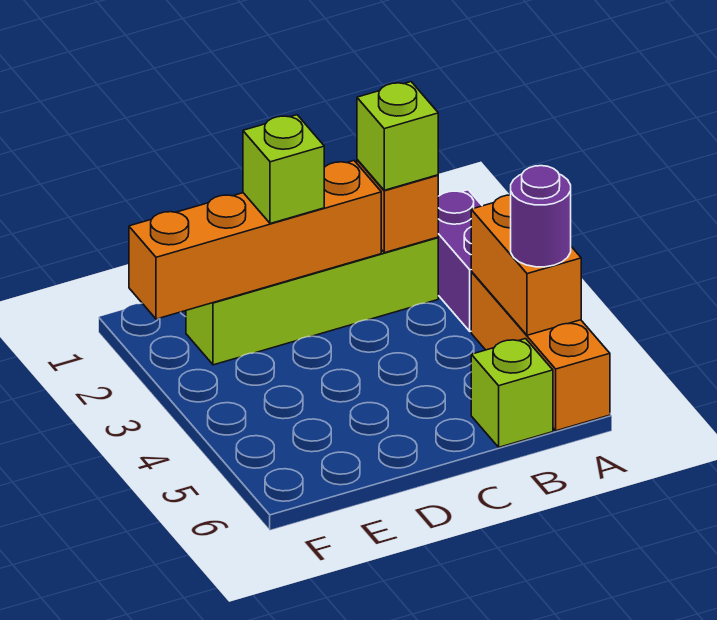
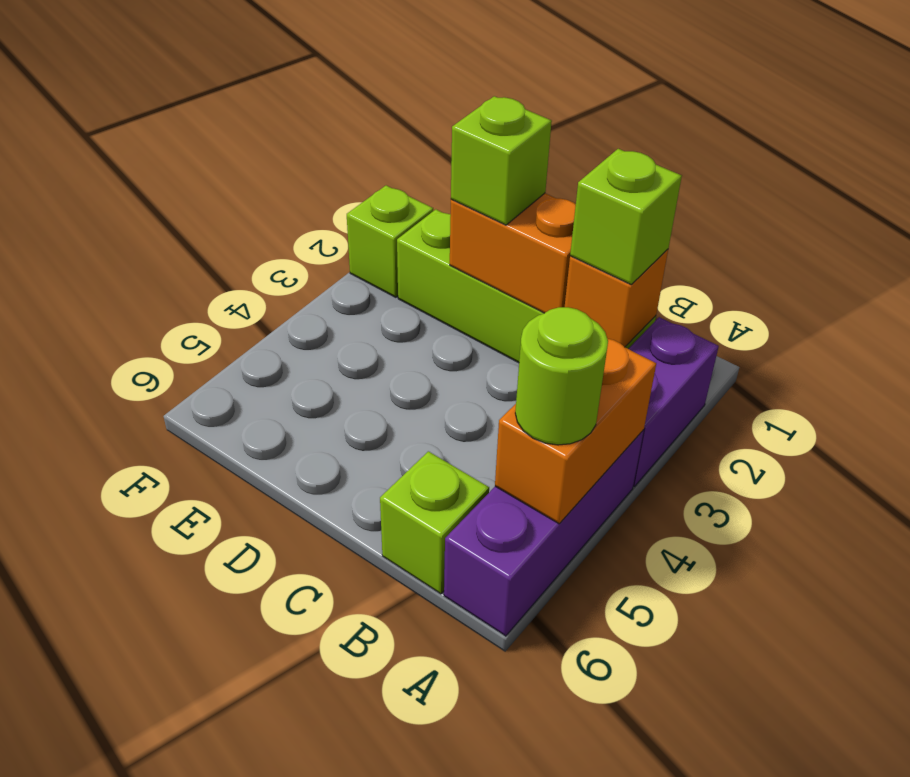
orange brick A4:A6 level 1 -> purple brick A4:A6 level 1
purple round brick A5 level 3 -> lime round brick A5 level 3
orange brick C2:F2 level 2 -> orange brick C2:D2 level 2
none -> lime brick F2 level 1

